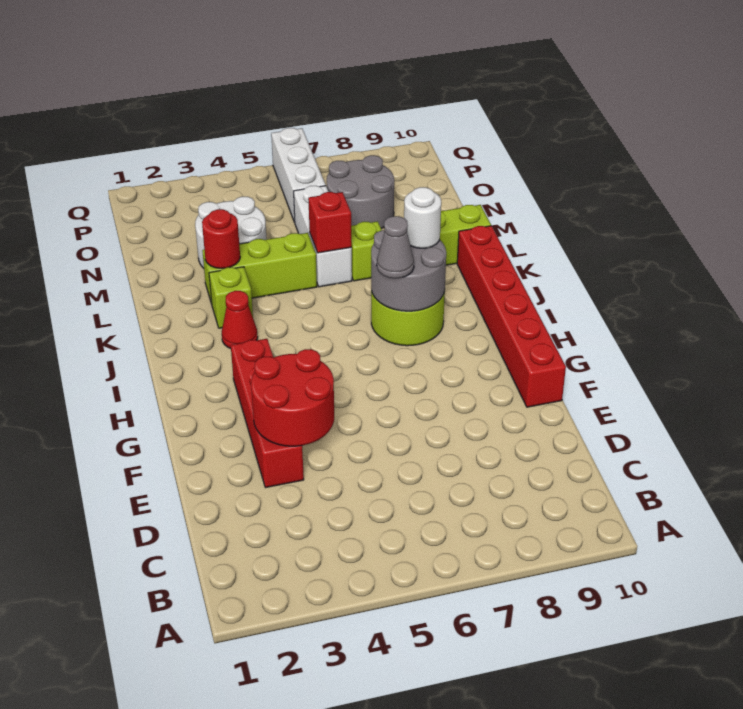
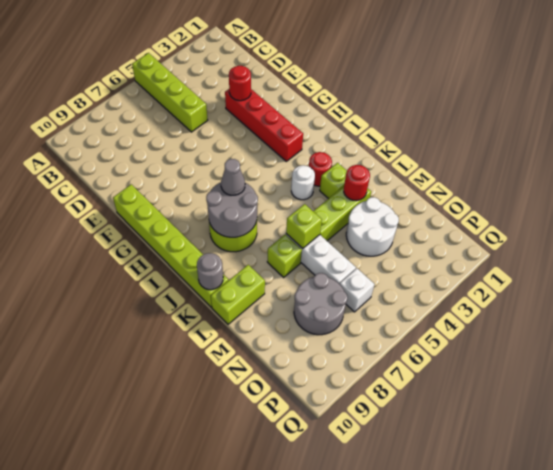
none -> lime brick A5:D5 level 1
red round brick E3:F4 level 2 -> red round brick E3 level 2
red brick F10:K10 level 1 -> lime brick F10:K10 level 1
red cone J3 level 1 -> red round brick J3 level 1
white round brick J8 level 3 -> white round brick J4 level 1
none -> grey round brick K10 level 2
red brick L6 level 2 -> lime brick L6 level 2
white brick O6:Q6 level 1 -> white brick O6 level 1

